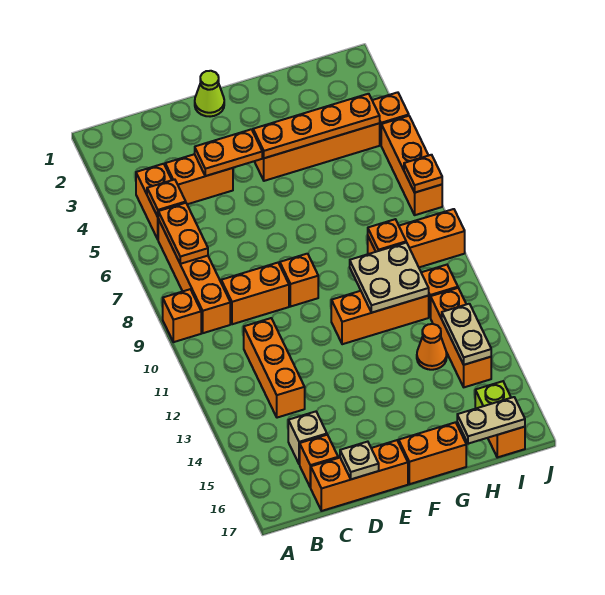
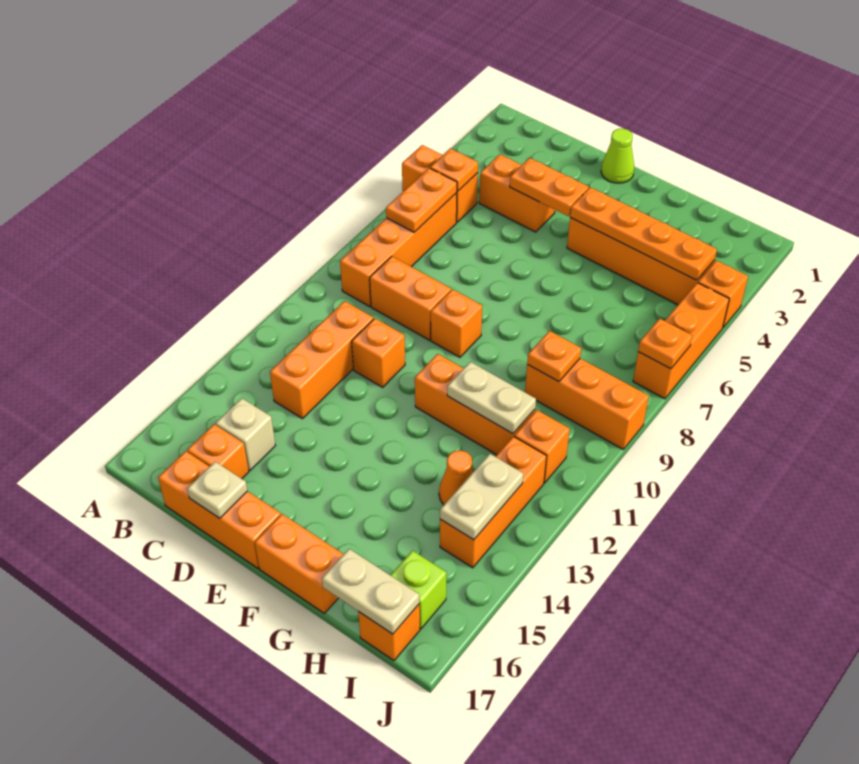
orange brick A9 level 1 -> orange brick D11 level 1
orange brick B4:B5 level 1 -> orange brick A5:B5 level 1
tan plate G10:H11 level 2 -> tan plate G11:H11 level 2

